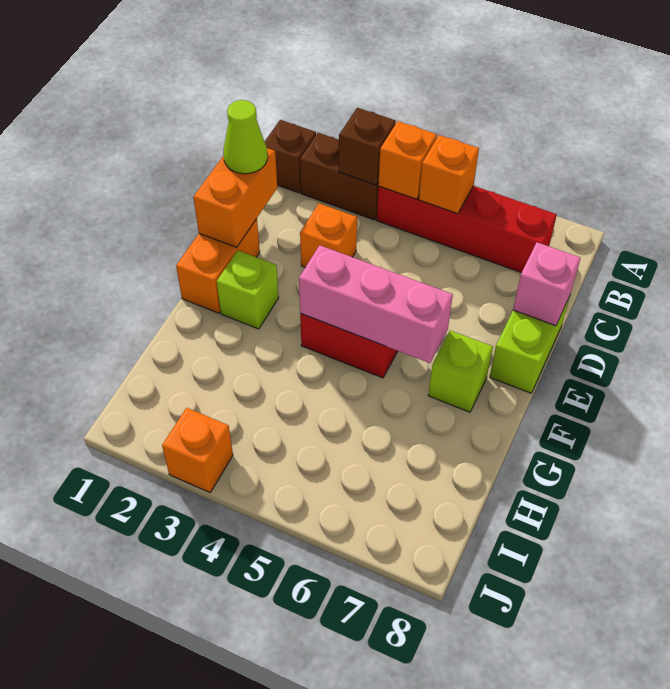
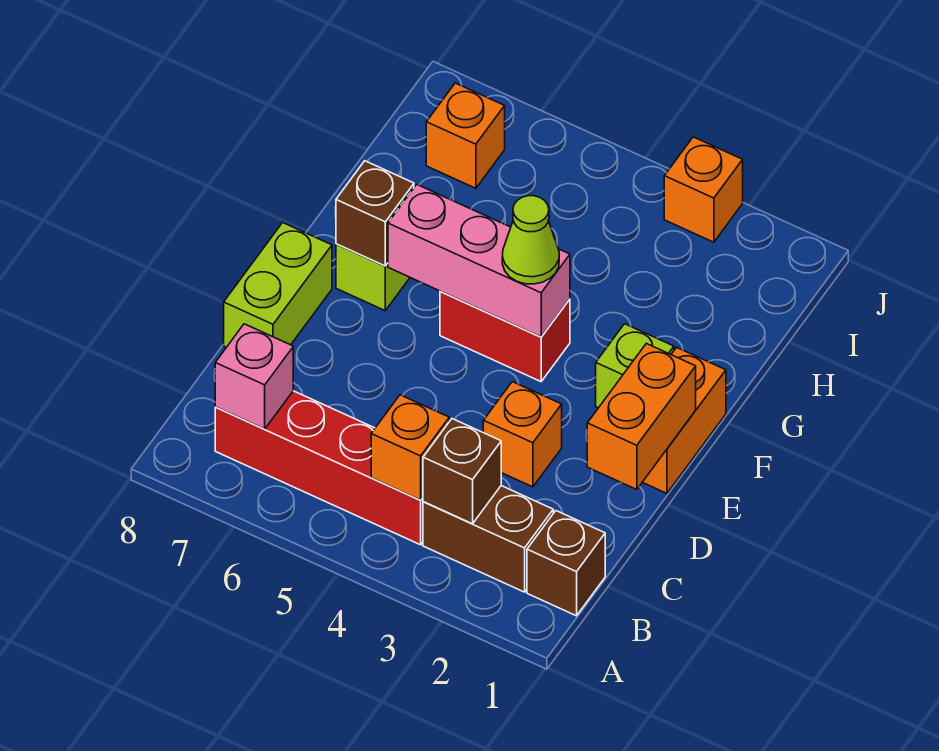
orange brick B5 level 2 -> orange brick I7 level 1
lime cone D1 level 3 -> lime cone F4 level 3
pink brick D8 level 2 -> pink brick B7 level 2
none -> brown brick F7 level 2

